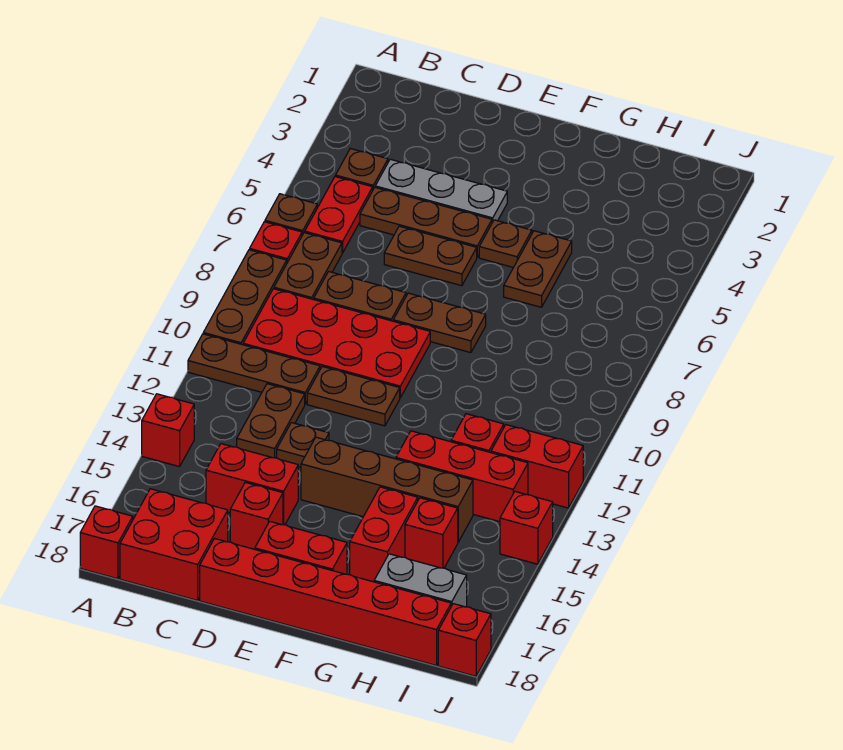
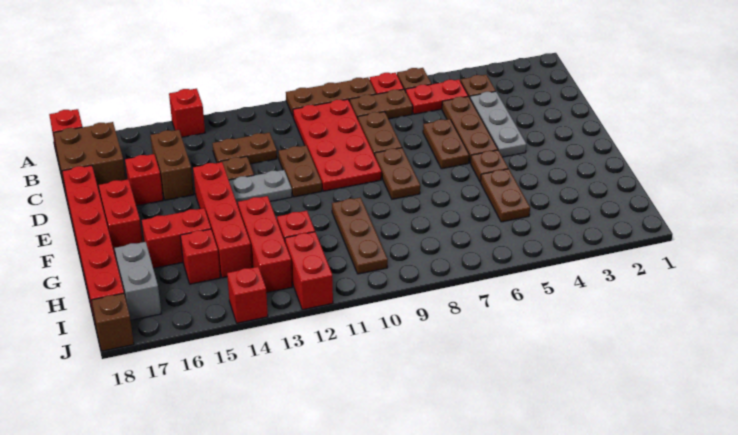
brown plate A11:C11 level 1 -> brown plate G10:I10 level 1
red brick B17:C18 level 1 -> brown brick B17:C18 level 1
red brick C15:D15 level 1 -> brown brick C15:D15 level 1
none -> grey plate E12:E13 level 1
brown brick E14:H14 level 1 -> red brick E14:H14 level 1
brown plate G5:G6 level 1 -> brown plate G5:H5 level 1
red brick J18 level 1 -> brown brick J18 level 1

